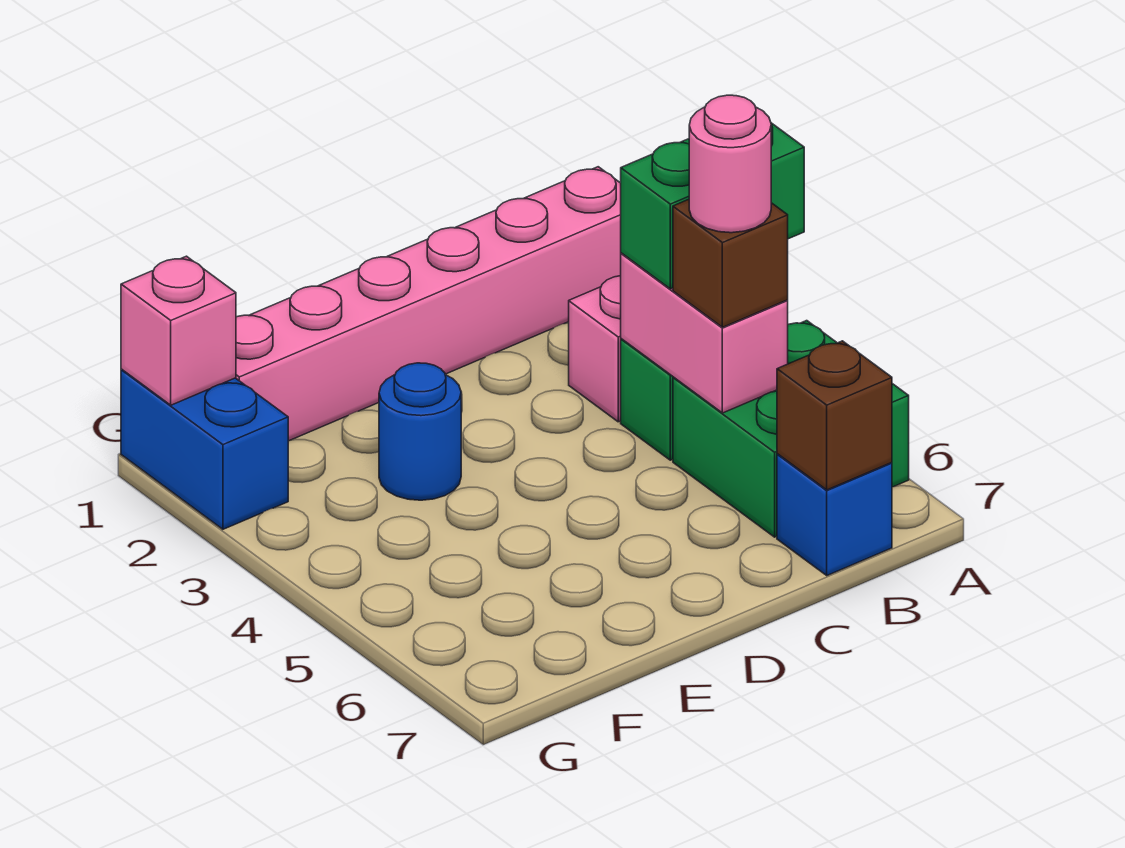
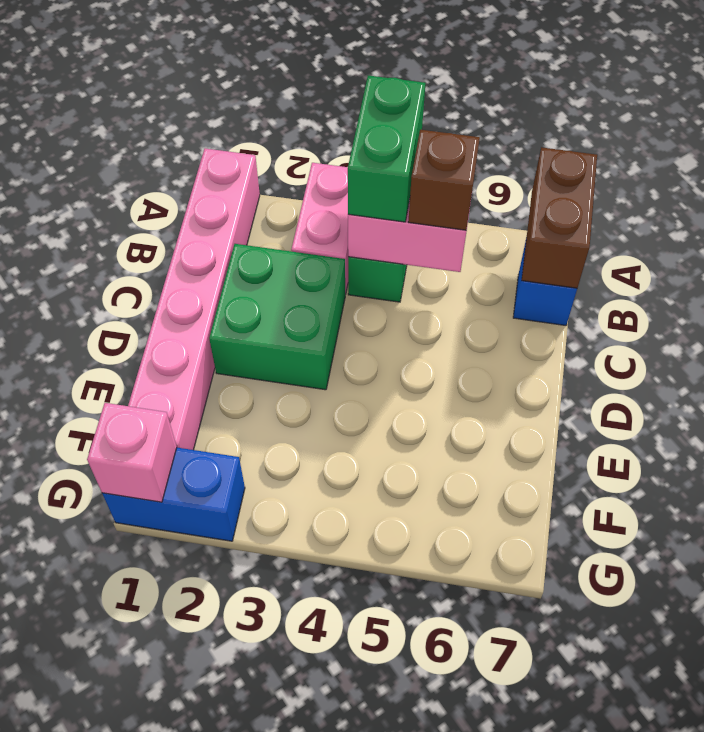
green brick A5:B6 level 1 -> green brick C2:D3 level 1
pink round brick B5 level 4 -> none
brown brick B7 level 2 -> brown brick A7:B7 level 2
blue round brick E3 level 1 -> none

